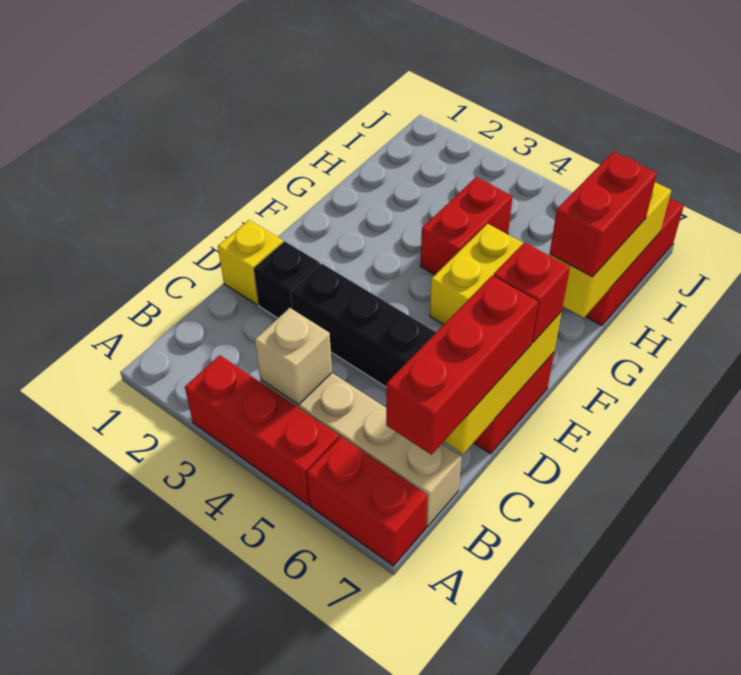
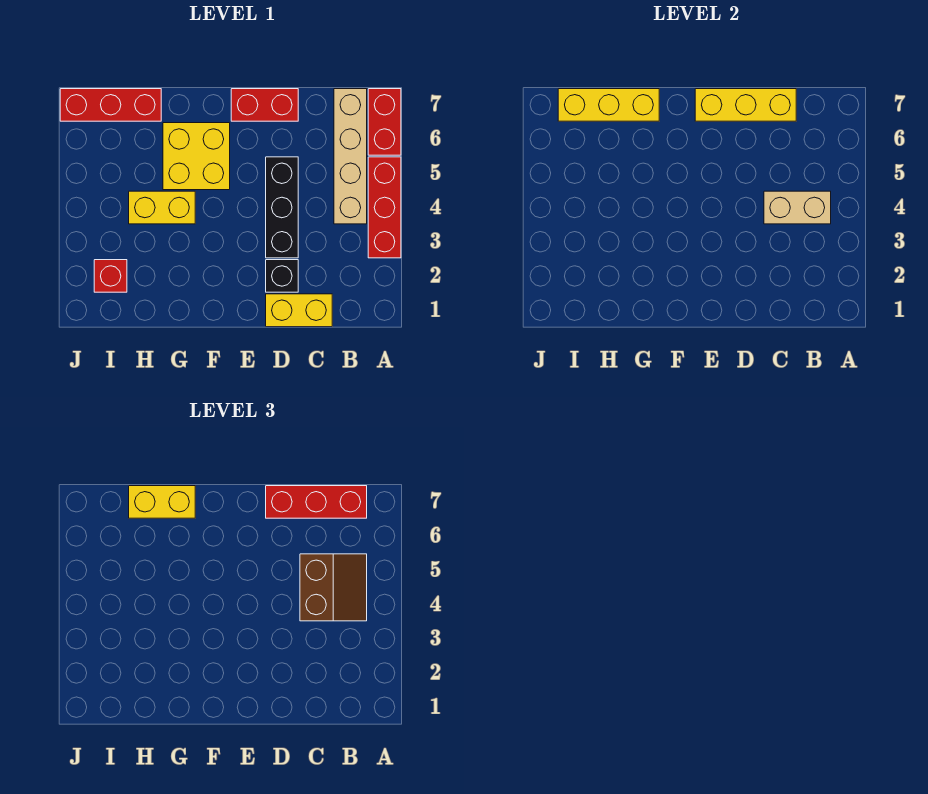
tan brick B4 level 2 -> tan brick B4:C4 level 2
none -> brown slope B4:C5 level 3 top C
yellow brick D1 level 1 -> yellow brick C1:D1 level 1
red brick E7 level 3 -> red brick I2 level 1
red brick G4:H4 level 1 -> yellow brick G4:H4 level 1
red brick G7:H7 level 3 -> yellow brick G7:H7 level 3

